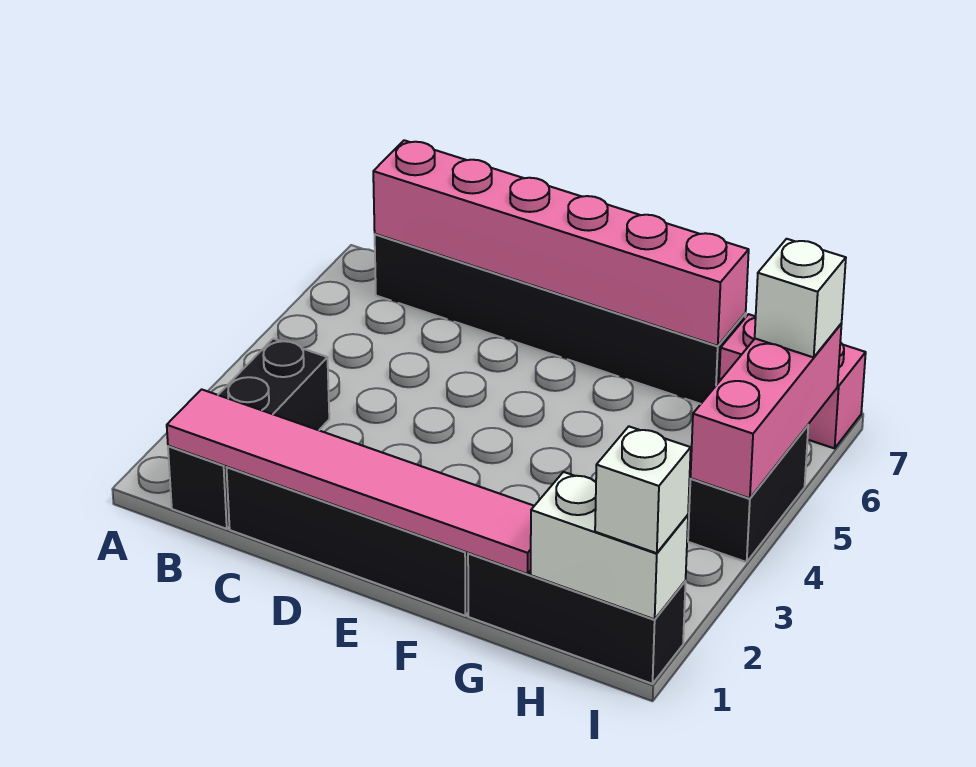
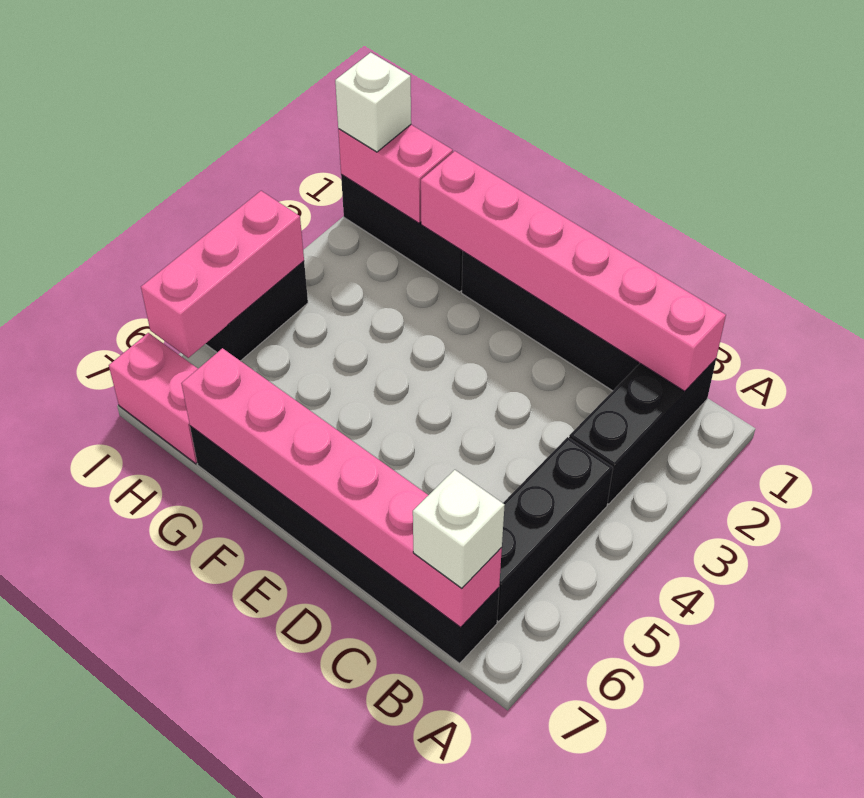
pink tile B1:G1 level 2 -> pink brick B1:G1 level 2
none -> black brick B4:B6 level 1
white brick H1:I1 level 2 -> pink brick H1:I1 level 2
white brick I6 level 3 -> white brick B7 level 3

